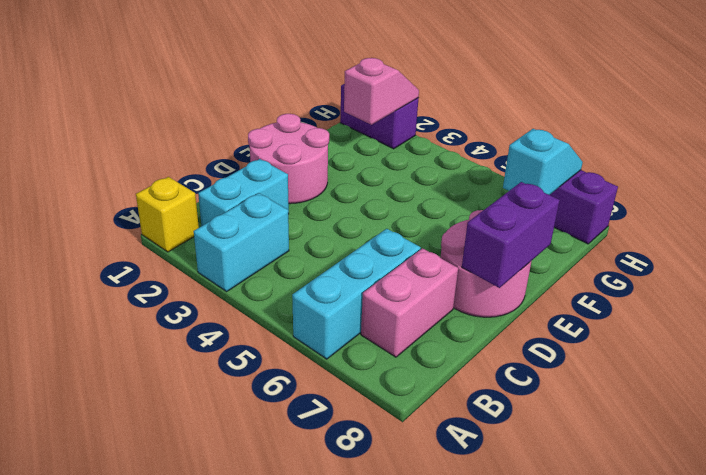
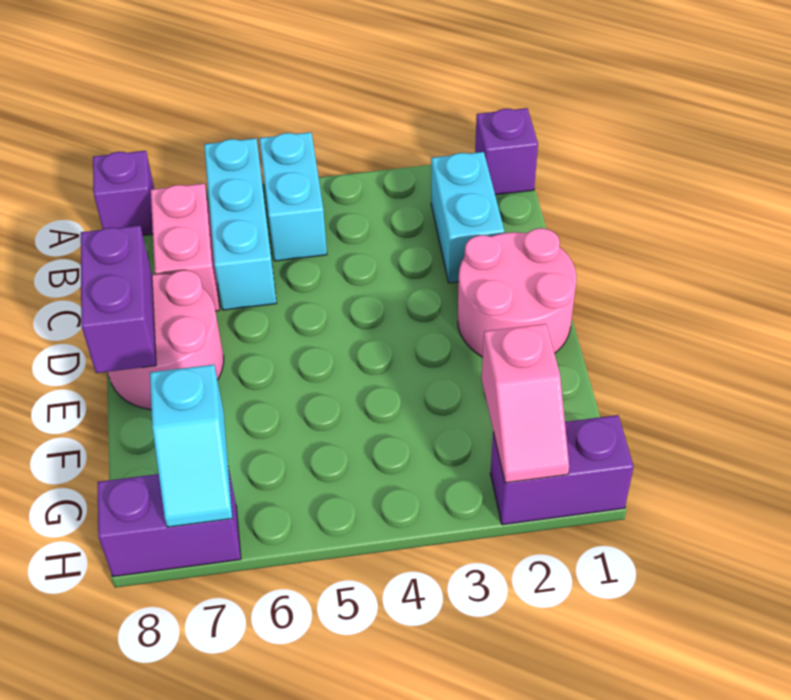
yellow brick A1 level 1 -> purple brick A1 level 1
cyan brick A3:B3 level 1 -> cyan brick A5:B5 level 1
none -> purple brick A8 level 1

